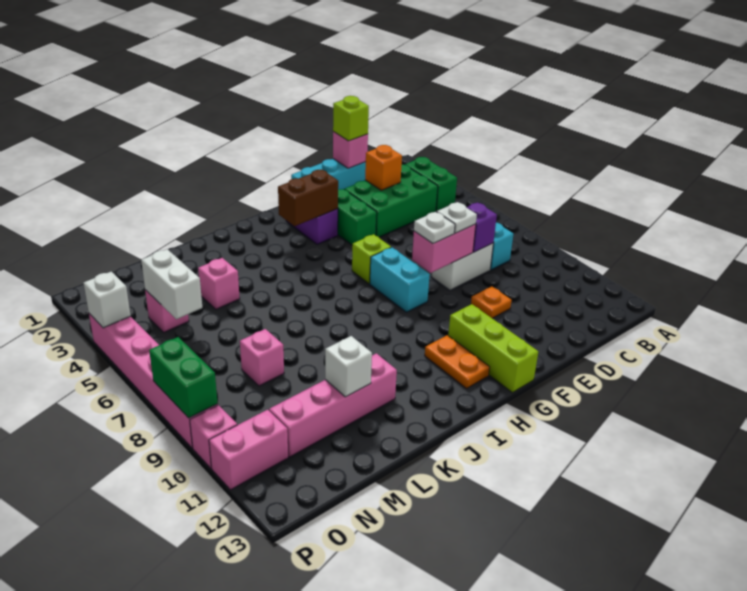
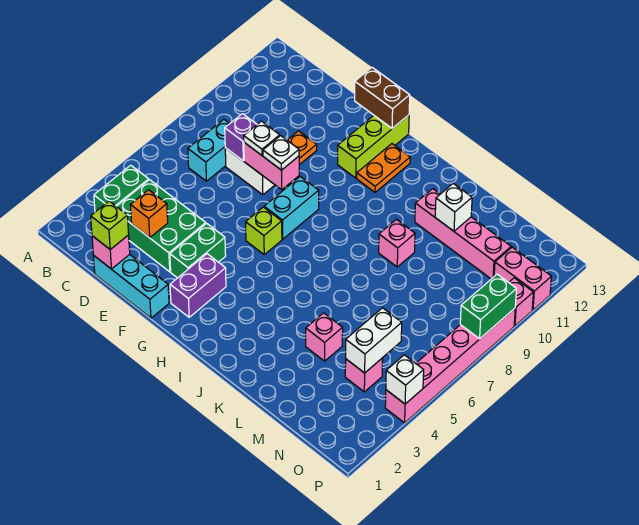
brown brick G3:H3 level 2 -> brown brick F13:G13 level 2
pink brick M8 level 1 -> pink brick K9 level 1

